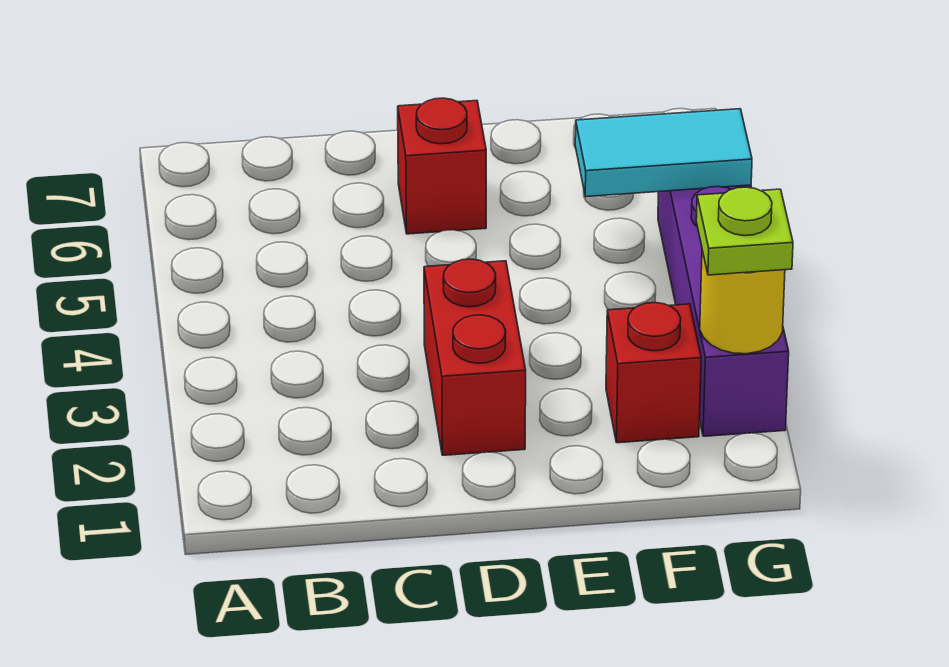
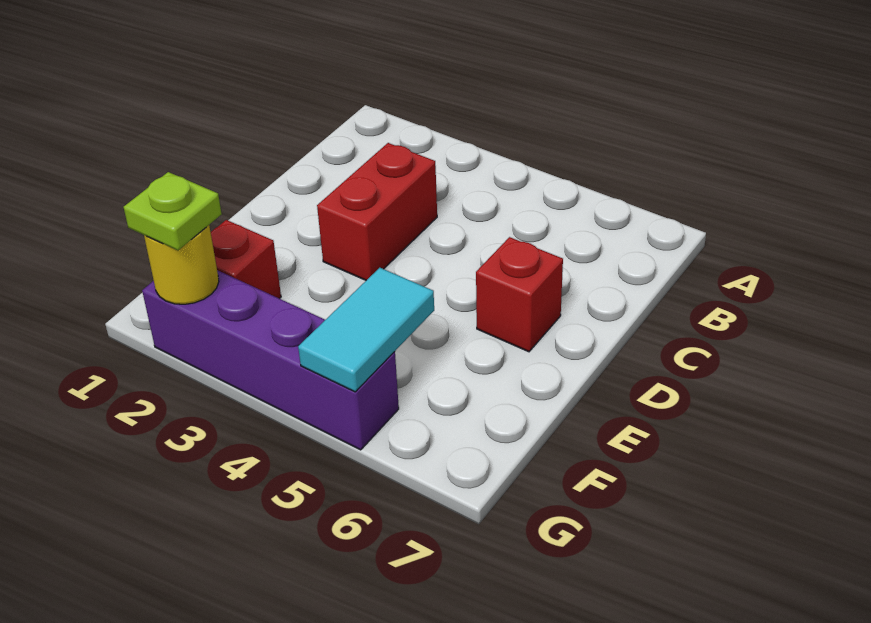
red brick D2:D3 level 1 -> red brick C3:D3 level 1

